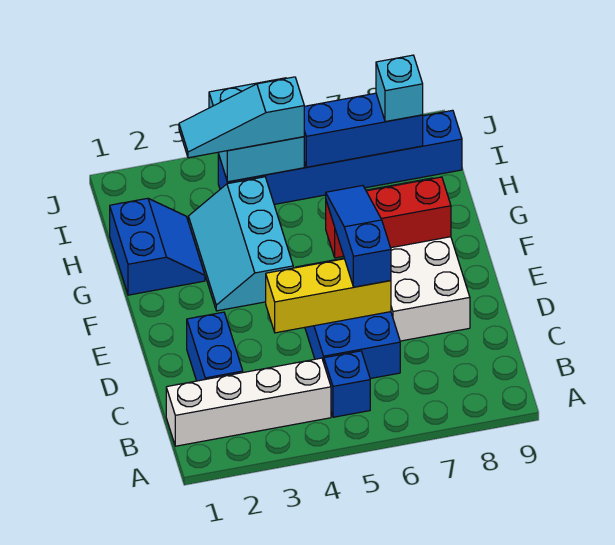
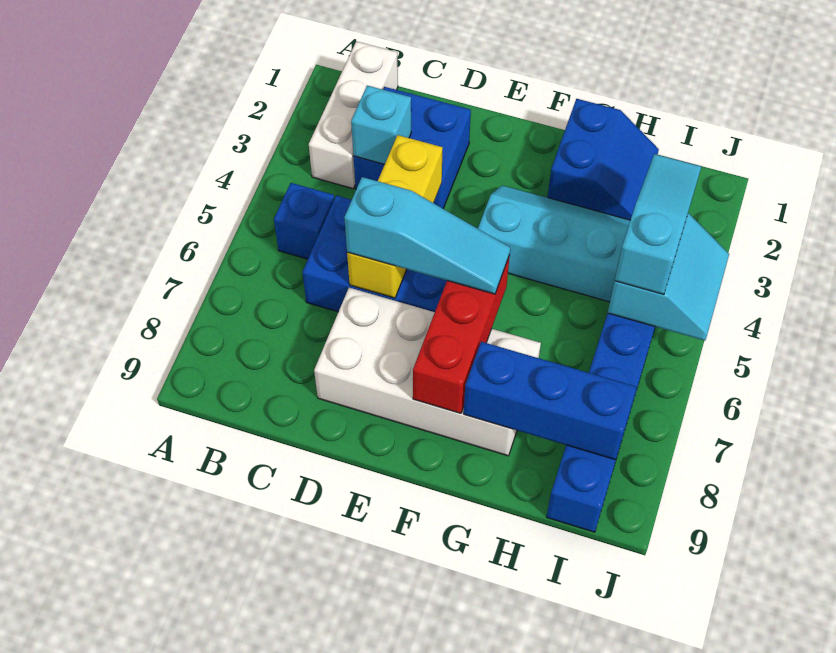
white brick B1:B4 level 1 -> white brick B1:B3 level 1
blue brick C2:D2 level 1 -> blue brick C2:D3 level 1
blue slope D6:F6 level 3 top D -> cyan slope D6:F6 level 3 top D
blue slope G1:H2 level 1 top 1 -> blue slope G1:H2 level 1 top G
cyan brick I4:J5 level 2 -> cyan slope I4:J5 level 2 top I
blue brick I6:I8 level 2 -> blue brick G8:I8 level 2
cyan brick I8 level 3 -> cyan brick C3 level 2

